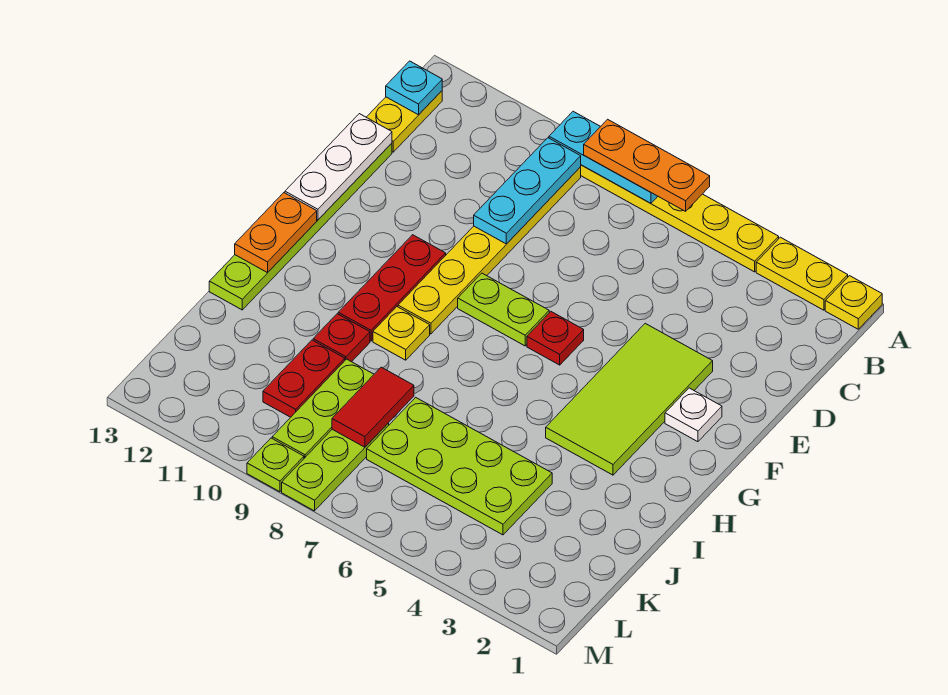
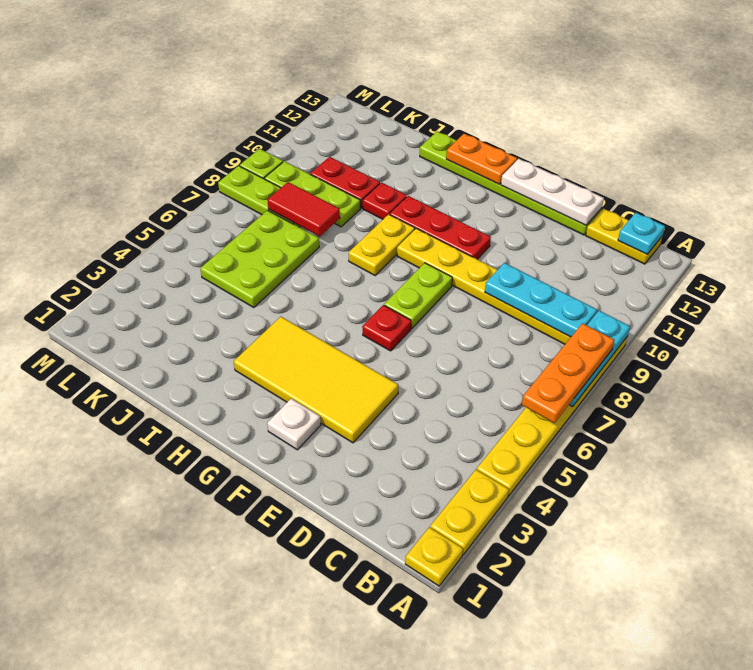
lime tile E3:H4 level 1 -> yellow tile E3:H4 level 1
yellow plate H9 level 1 -> yellow plate H8:H9 level 1
lime plate J4:K7 level 1 -> lime plate J5:K7 level 1

